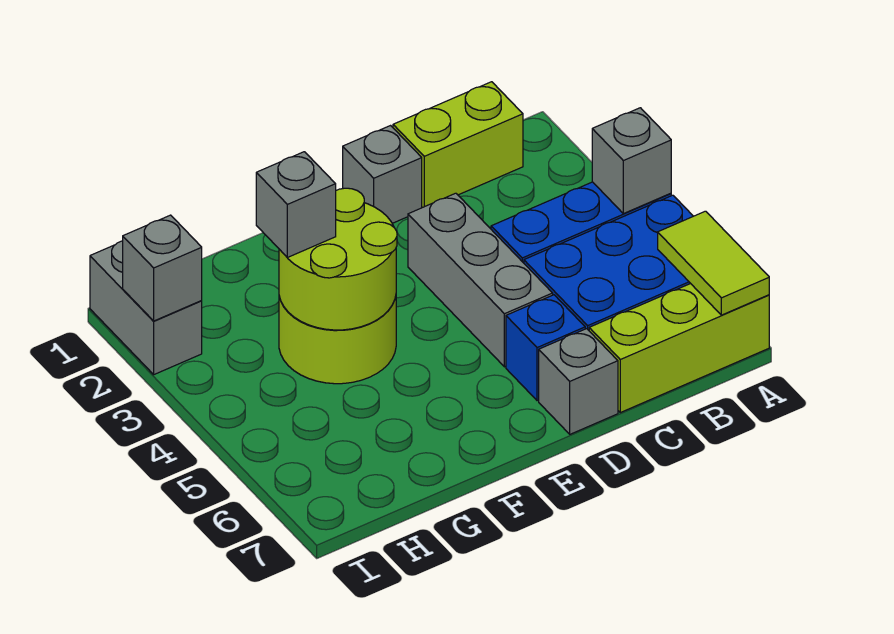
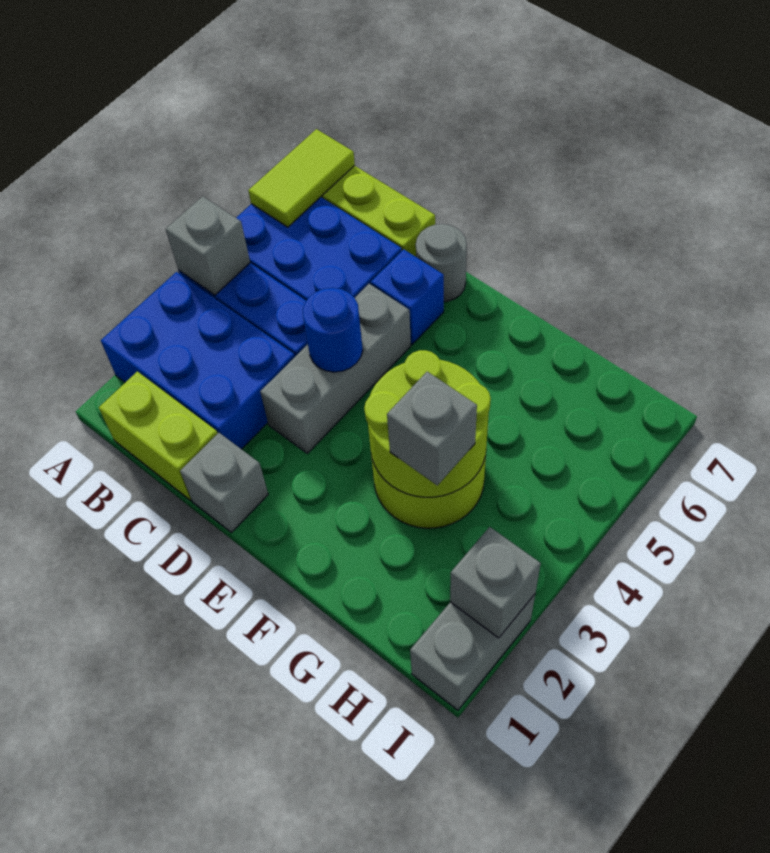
none -> blue brick A2:C3 level 1
none -> blue round brick D4 level 2
grey brick D7 level 1 -> grey round brick D7 level 1

